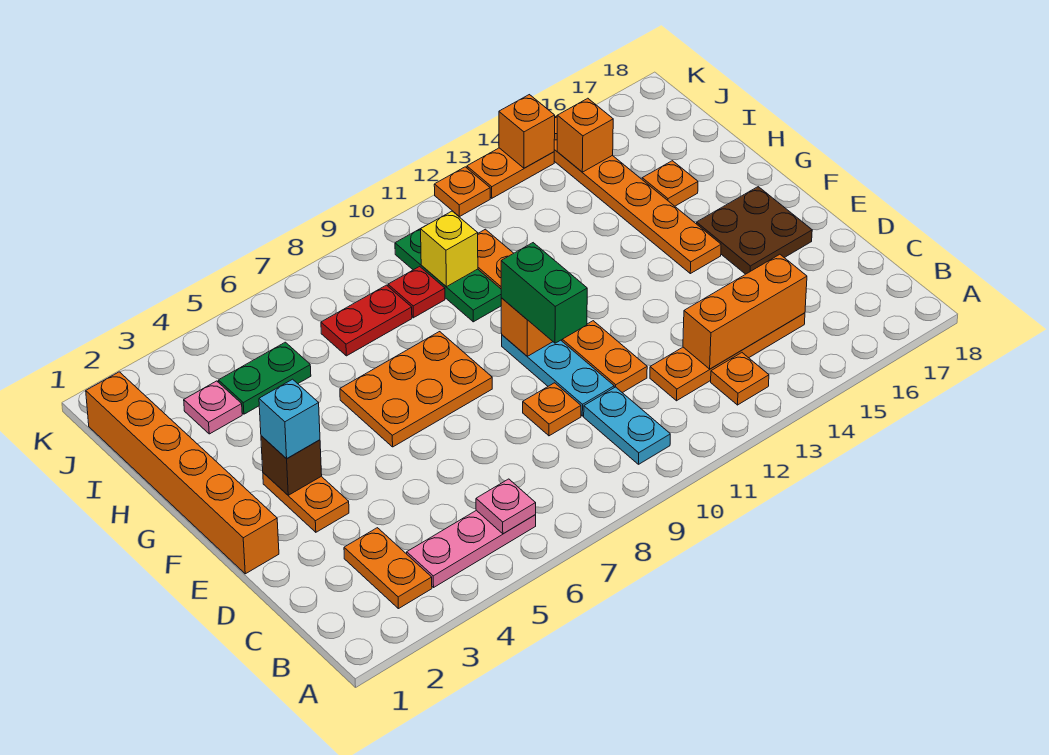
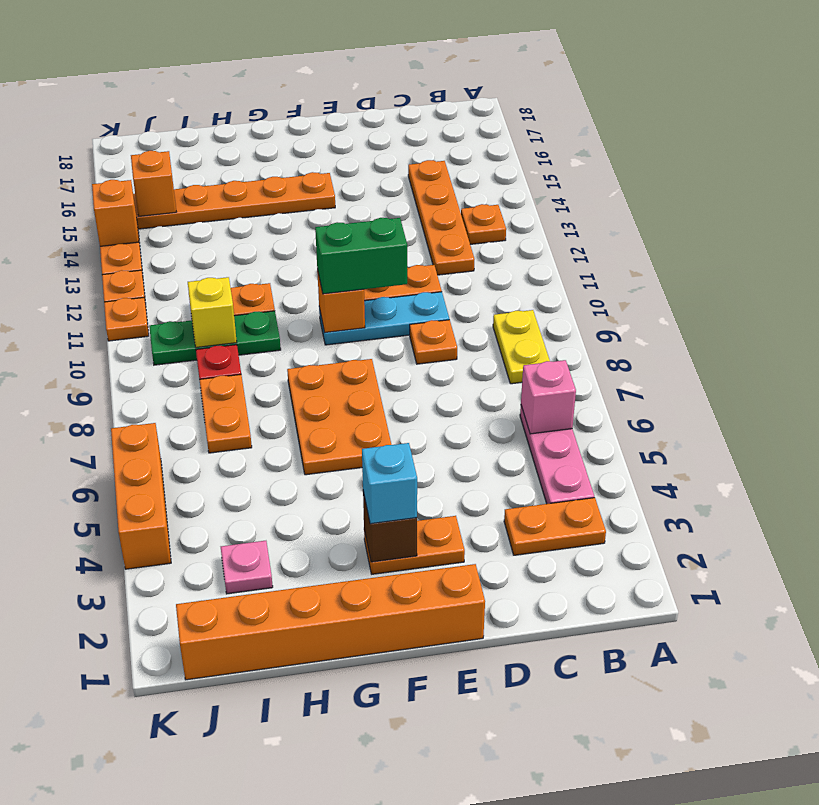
pink plate B6 level 2 -> pink brick B6 level 2
none -> yellow plate B8:B9 level 1
cyan plate B10:C10 level 1 -> none
orange brick C13:C15 level 2 -> orange brick K4:K6 level 1
brown plate E16:F17 level 1 -> none
orange plate H16 level 1 -> orange plate K11 level 1
green plate I4:I5 level 1 -> none
red plate I7:I8 level 1 -> orange plate I7:I8 level 1

